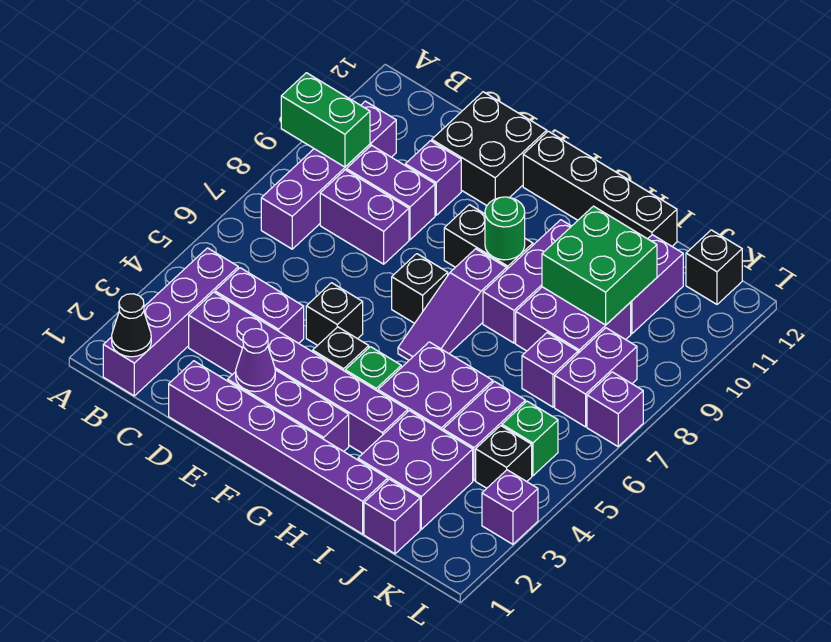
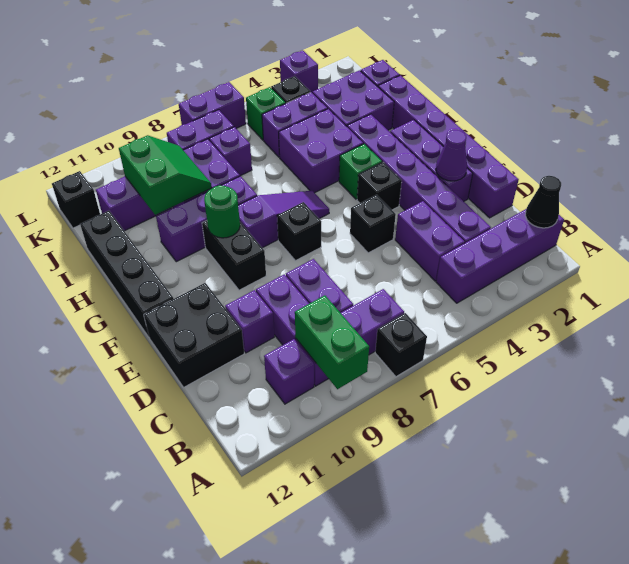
none -> black brick A7 level 1
green brick I9:J10 level 2 -> green slope I9:J10 level 2 top 10
purple brick L7 level 1 -> purple brick L6:L7 level 1

